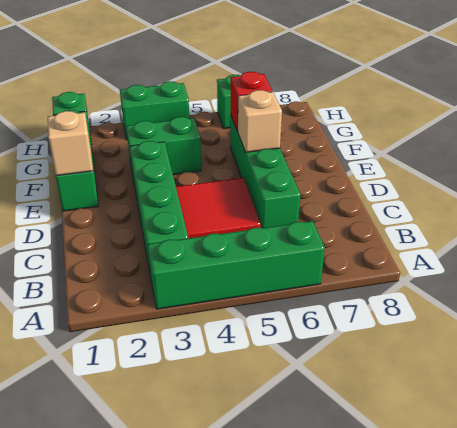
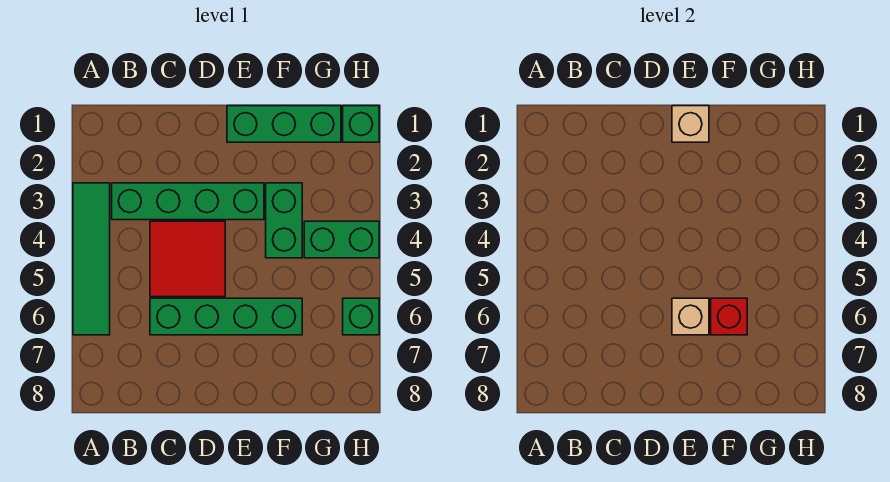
green brick A3:A6 level 1 -> green tile A3:A6 level 1
green brick H3:H4 level 1 -> green brick G4:H4 level 1

